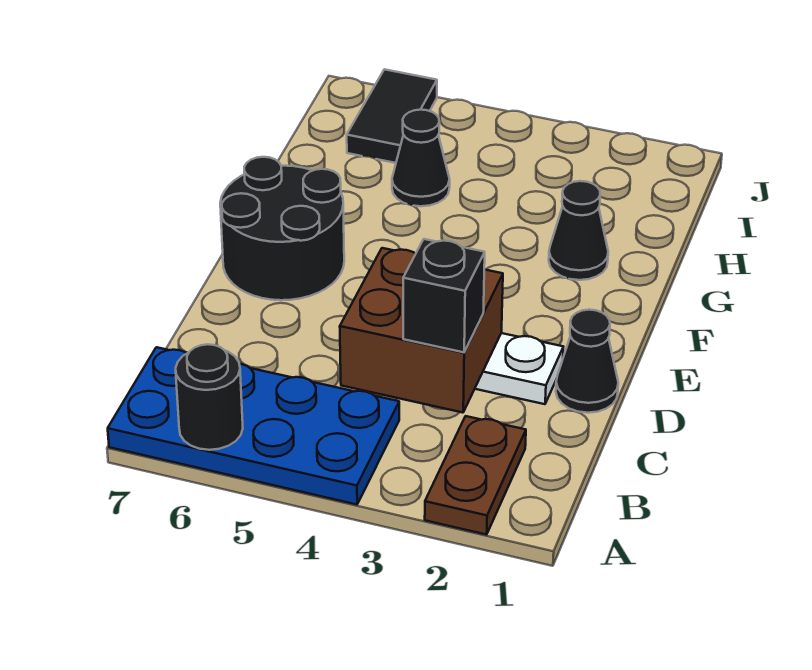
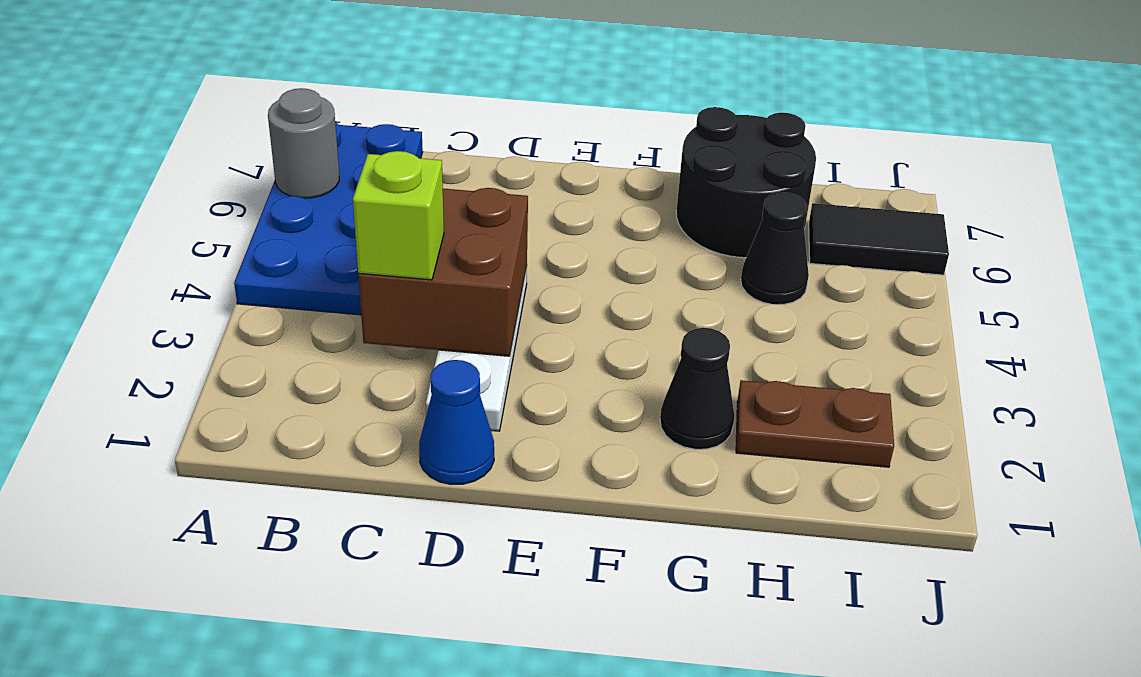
brown plate A2:B2 level 1 -> brown plate H2:I2 level 1
black round brick A6 level 2 -> grey round brick A6 level 2
black brick C3 level 3 -> lime brick C3 level 3
black cone D1 level 1 -> blue cone D1 level 1
black round brick E6:F7 level 1 -> black round brick G6:H7 level 1

